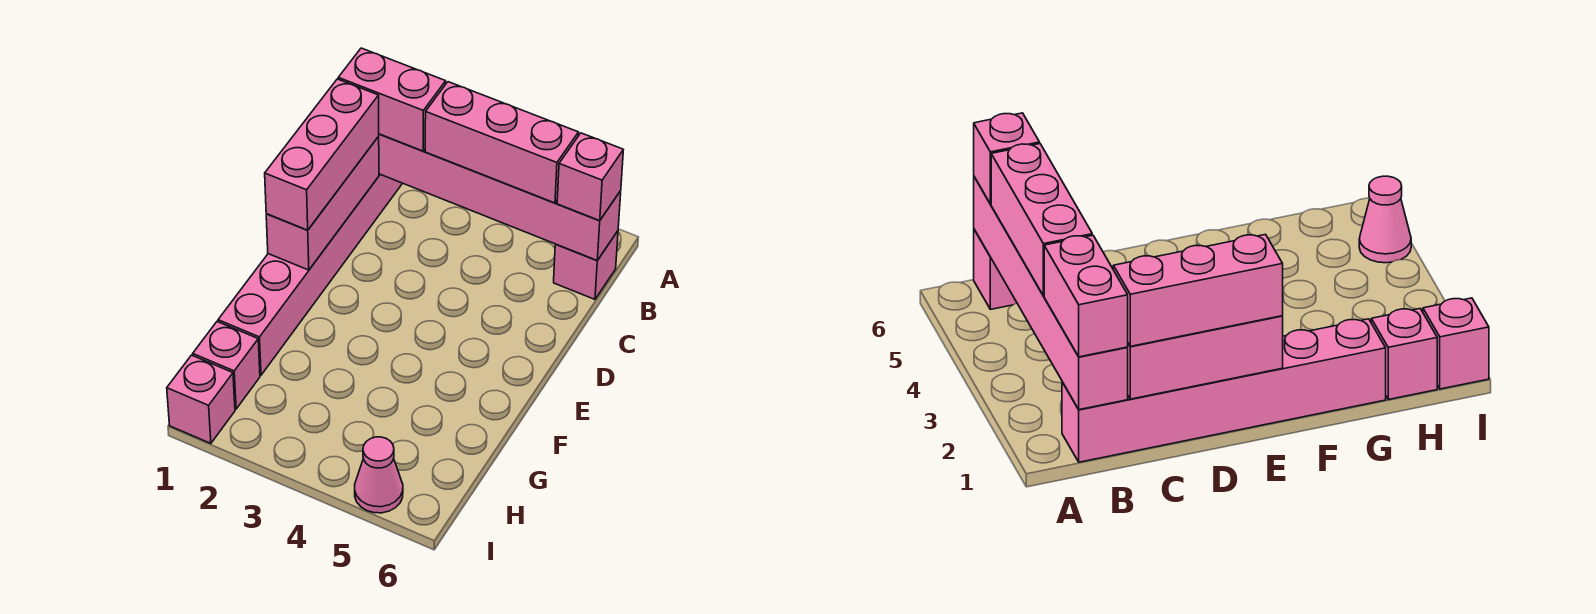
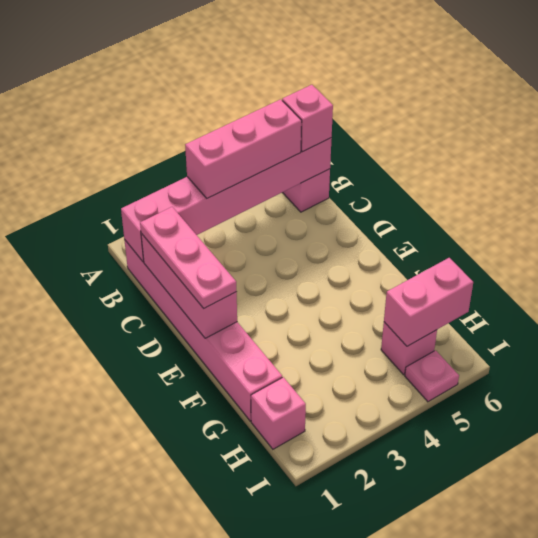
pink brick B1:B2 level 3 -> pink brick H5:H6 level 2
pink brick C1:E1 level 3 -> pink plate C1:E1 level 3
pink brick I1 level 1 -> pink brick H5 level 1
pink cone I5 level 1 -> pink plate I5 level 1

